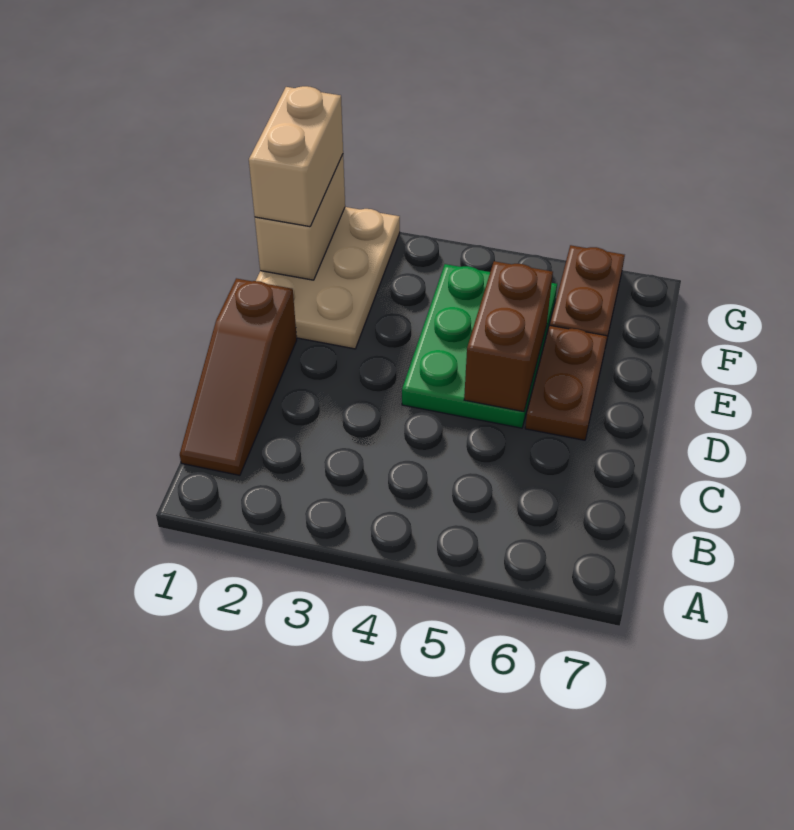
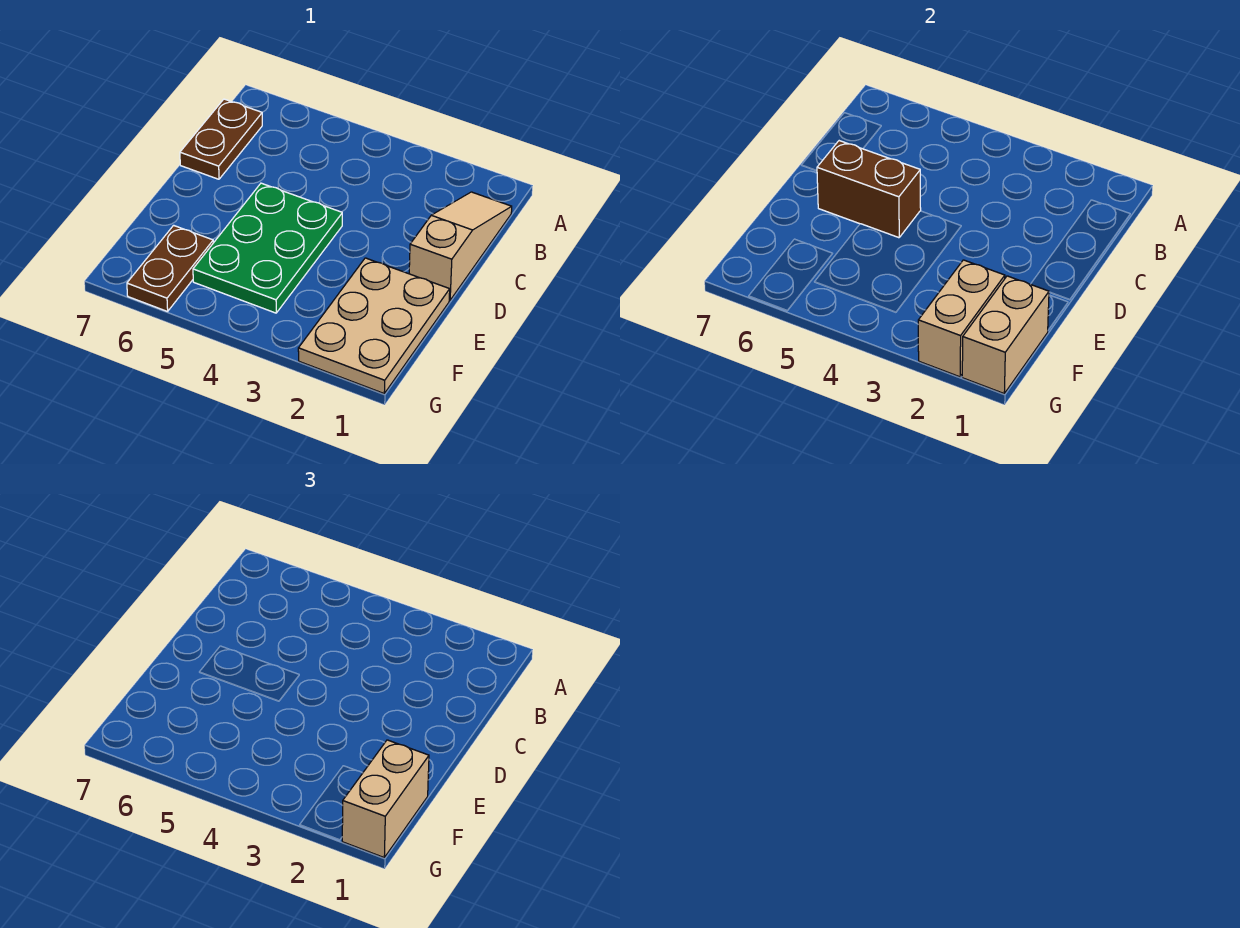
brown slope B1:D1 level 1 top D -> tan slope B1:D1 level 1 top D
brown brick D5:E5 level 2 -> brown brick D5:D6 level 2
brown plate D6:E6 level 1 -> brown plate B7:C7 level 1
none -> tan brick F2:G2 level 2

